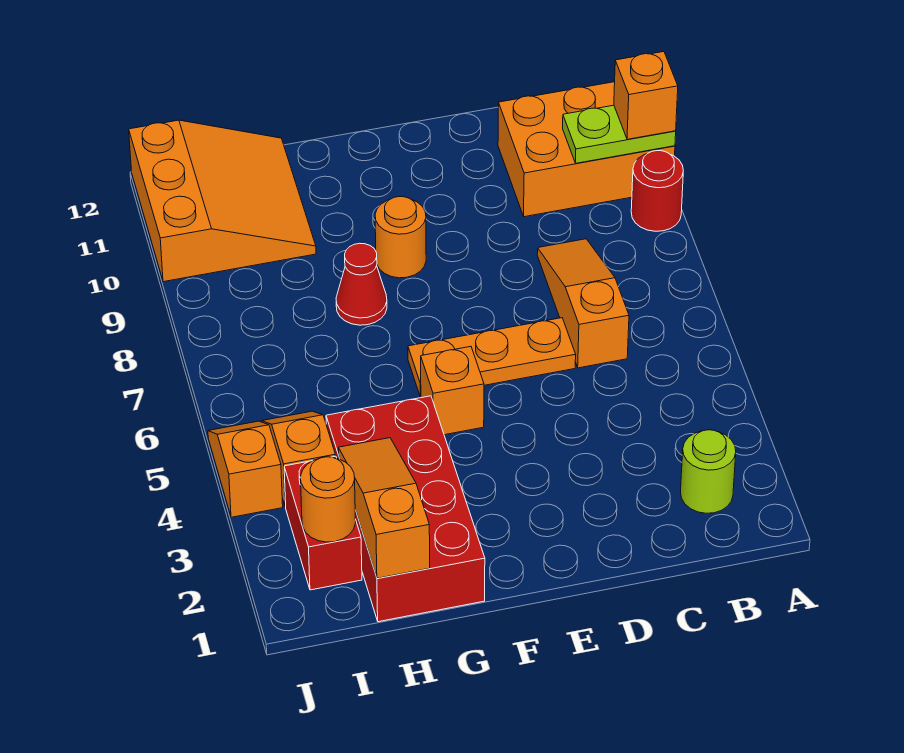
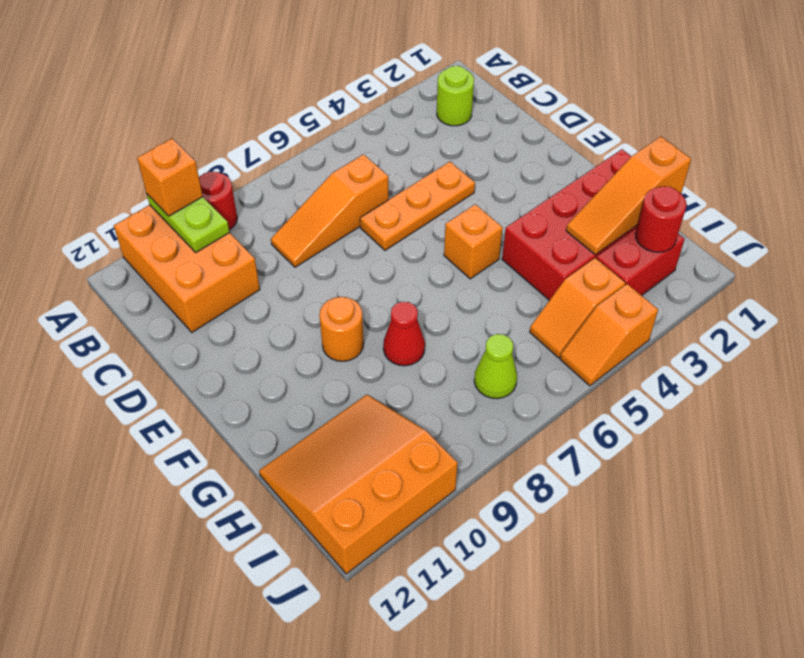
orange plate D6:F6 level 1 -> orange plate D4:D6 level 1
orange round brick I2 level 2 -> red round brick I2 level 2
none -> lime cone I7 level 1

